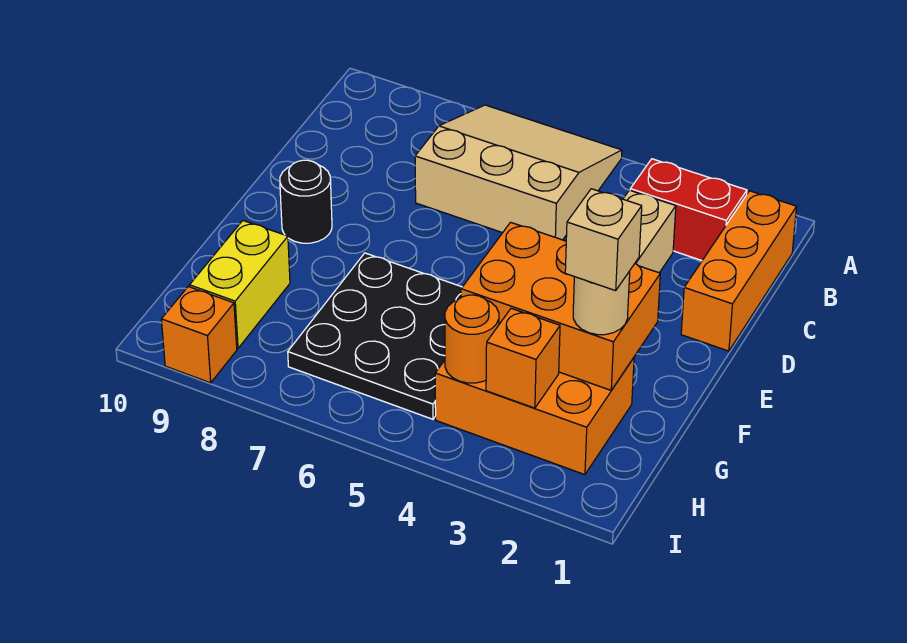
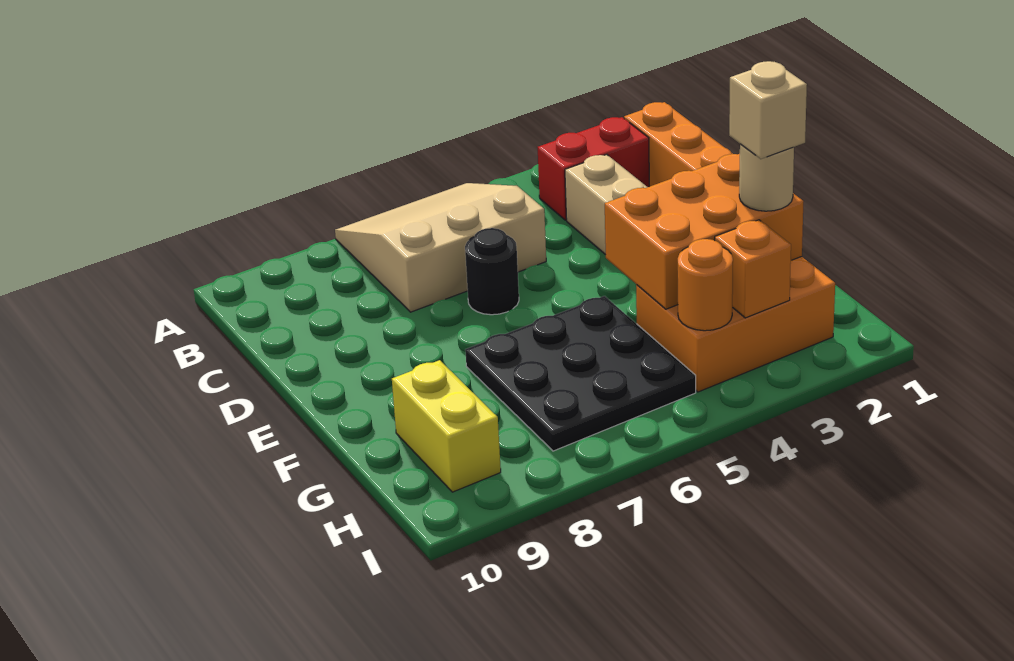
black round brick E9 level 1 -> black round brick D6 level 1
orange brick I9 level 1 -> none

